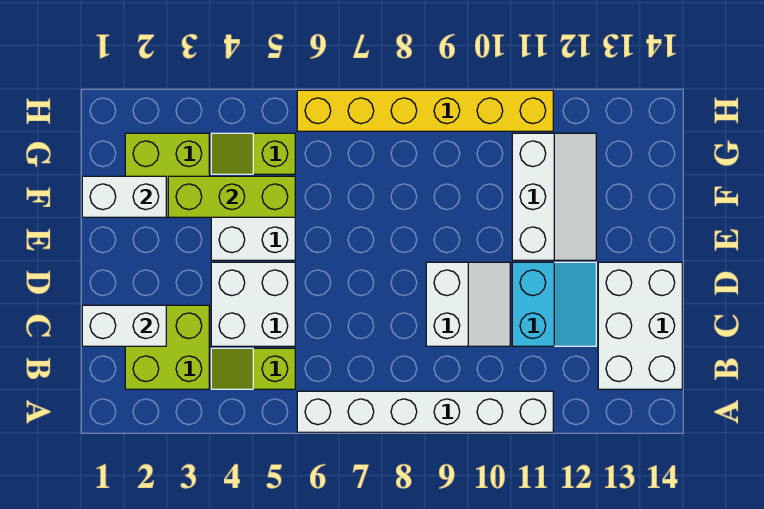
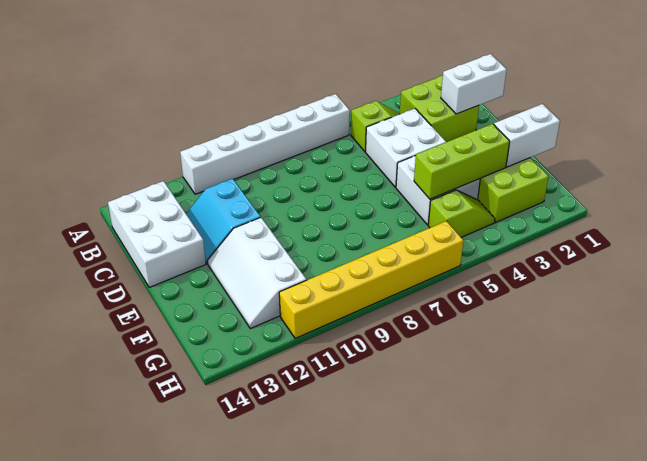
white slope C9:D10 level 1 top 9 -> none

